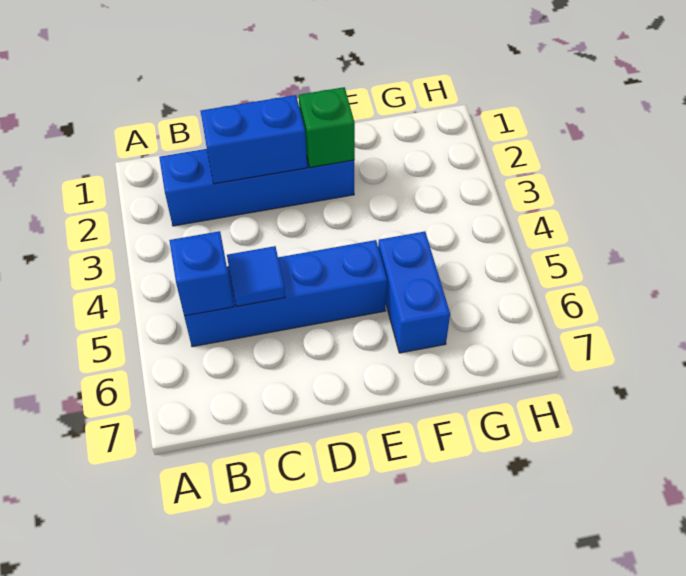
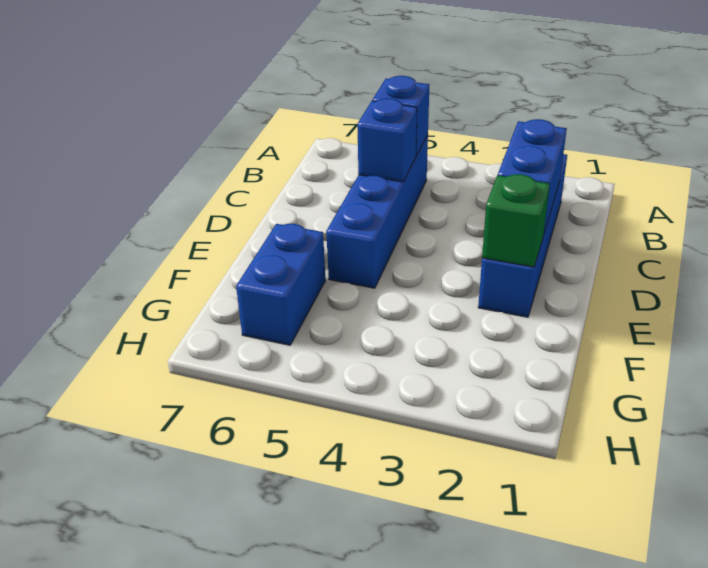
blue tile C5 level 2 -> blue brick C5 level 2
blue brick F5:F6 level 1 -> blue brick F6:G6 level 1

